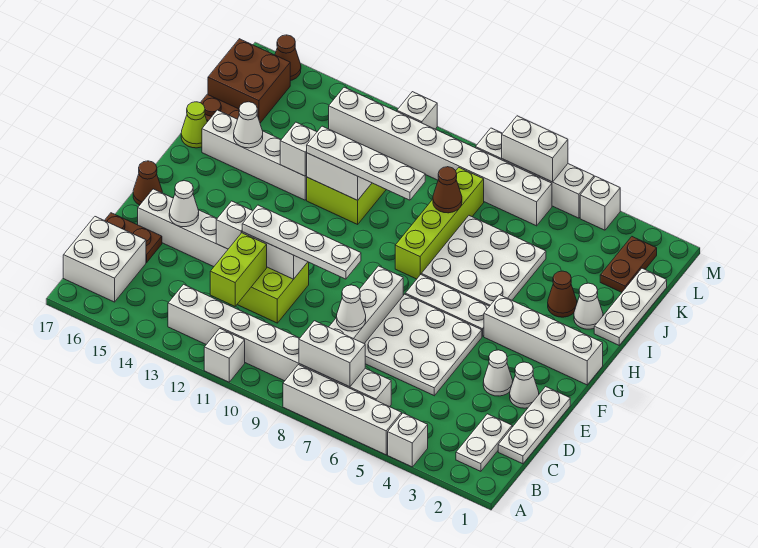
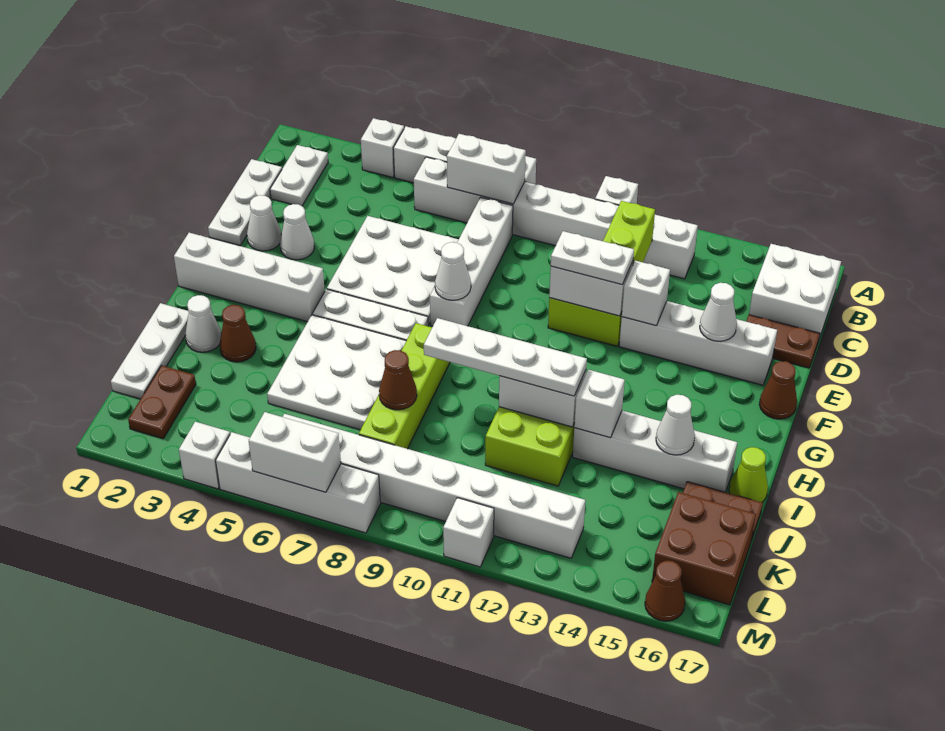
white cone D8 level 2 -> white cone F8 level 2
white plate E9:E12 level 3 -> white plate E11:E12 level 3

